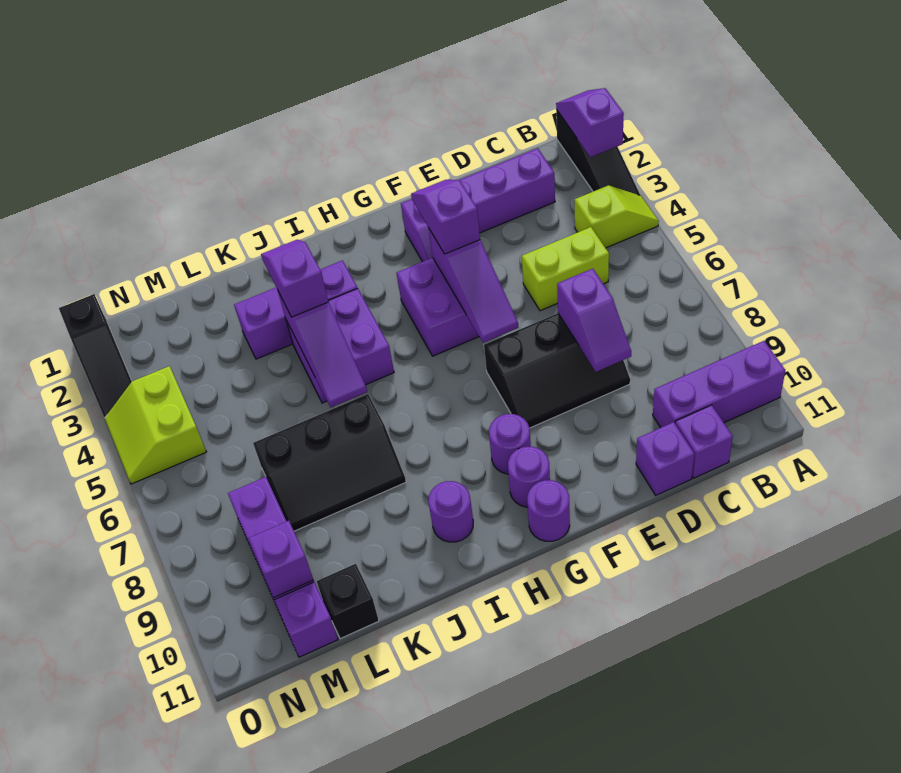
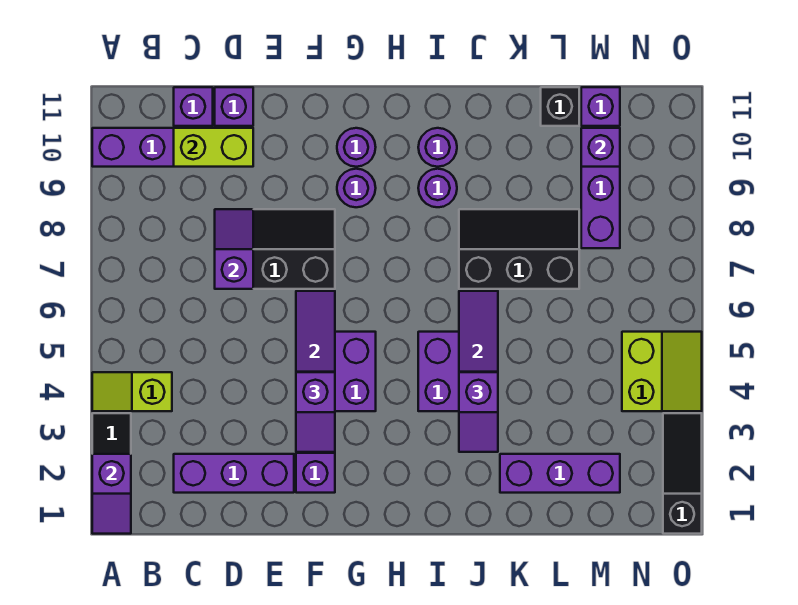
lime brick C5:D5 level 1 -> lime brick C10:D10 level 2
purple round brick G11 level 1 -> purple round brick I9 level 1
purple brick I3:K3 level 1 -> purple brick K2:M2 level 1

